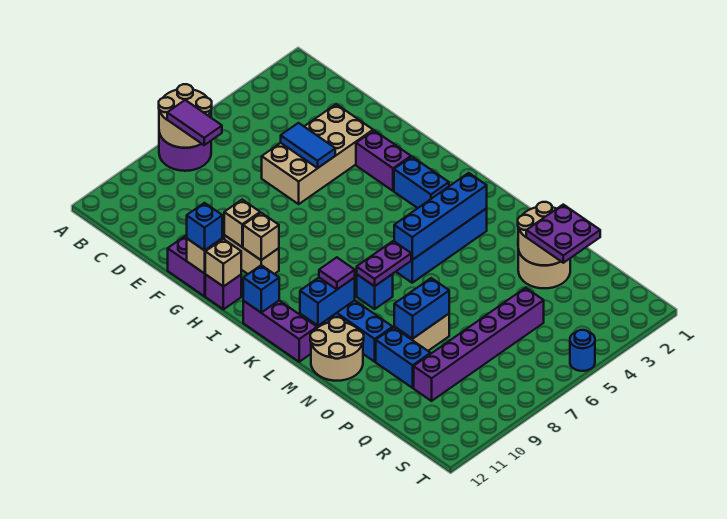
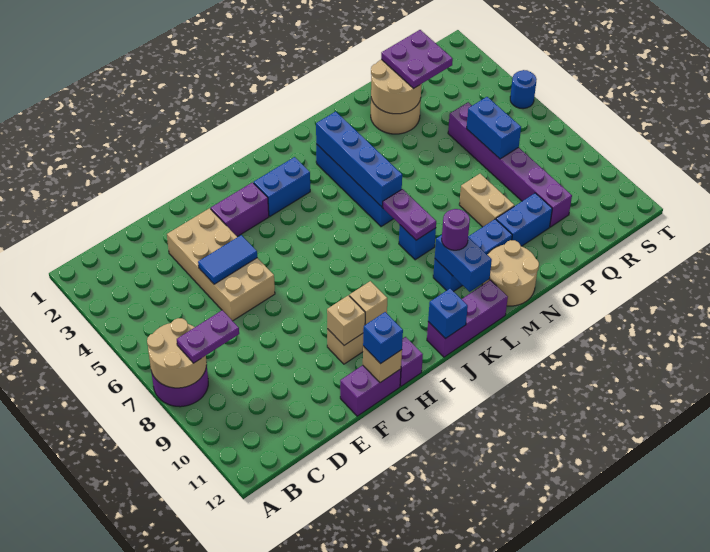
purple tile B8:C8 level 3 -> purple plate B8:C8 level 3
tan brick H12 level 2 -> none
purple tile L10 level 3 -> purple round brick L10 level 3
blue brick O8:O9 level 2 -> blue brick Q6:Q7 level 2

